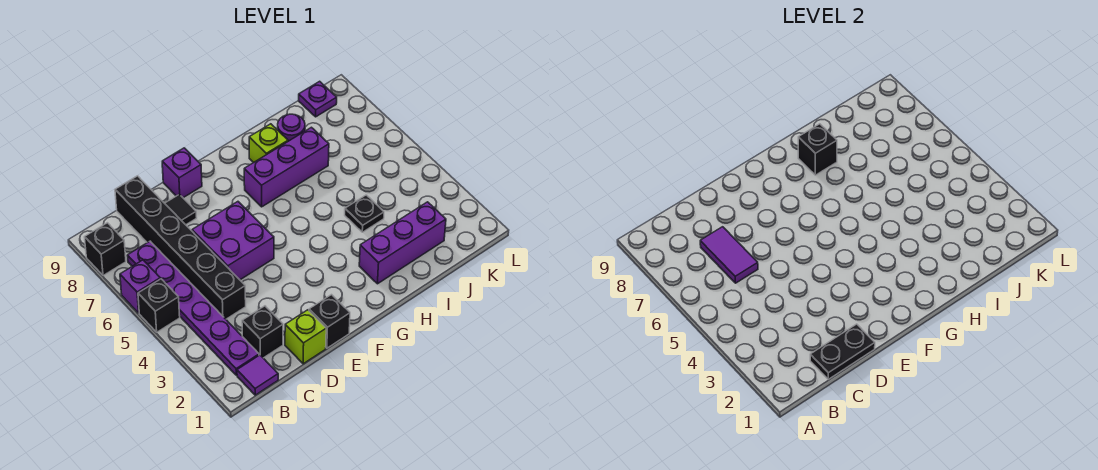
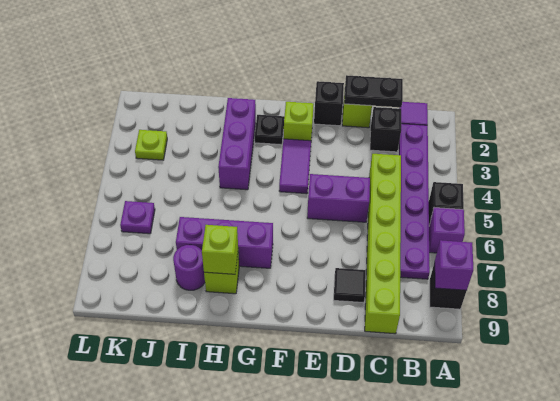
black brick C4:C9 level 1 -> lime brick C4:C9 level 1
purple tile C6:C7 level 2 -> purple tile F3:F4 level 1
purple brick D5:E6 level 1 -> purple brick D5:E5 level 1
purple brick E9 level 1 -> purple brick A8 level 2
none -> lime brick F2 level 1
purple brick H2:J2 level 1 -> purple brick H2:H4 level 1
black brick H8 level 2 -> lime brick H8 level 2
black plate I4 level 1 -> black plate G2 level 1
none -> lime plate K3 level 1
purple plate K9 level 1 -> purple plate K6 level 1

